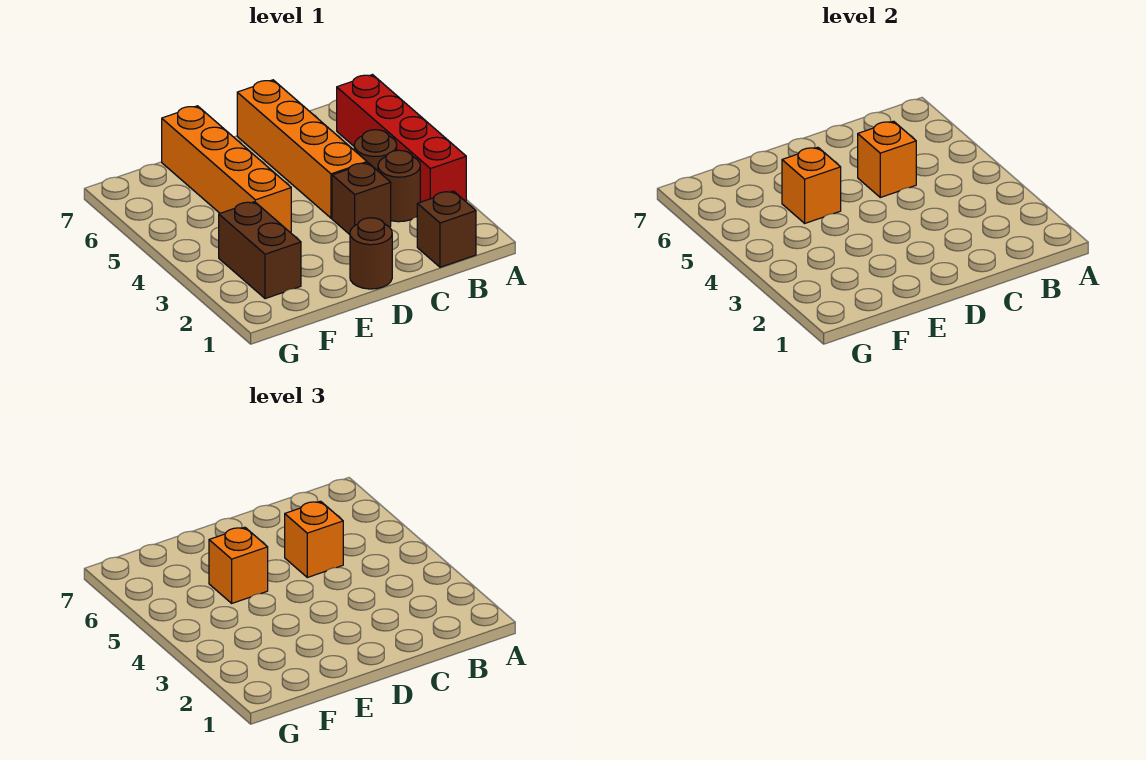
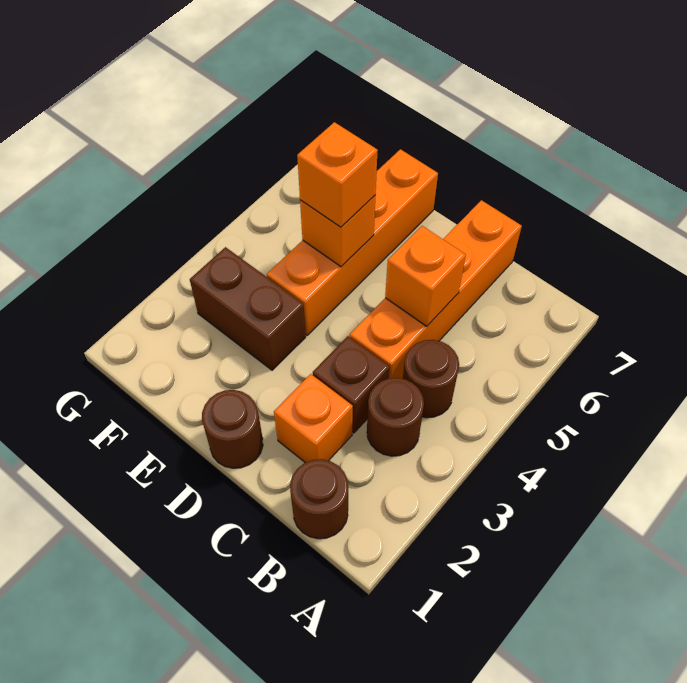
red brick A3:A6 level 1 -> none
brown brick B1 level 1 -> brown round brick B1 level 1
orange brick C5 level 3 -> orange brick C2 level 1
brown brick F2:F3 level 1 -> brown brick E3:F3 level 1

